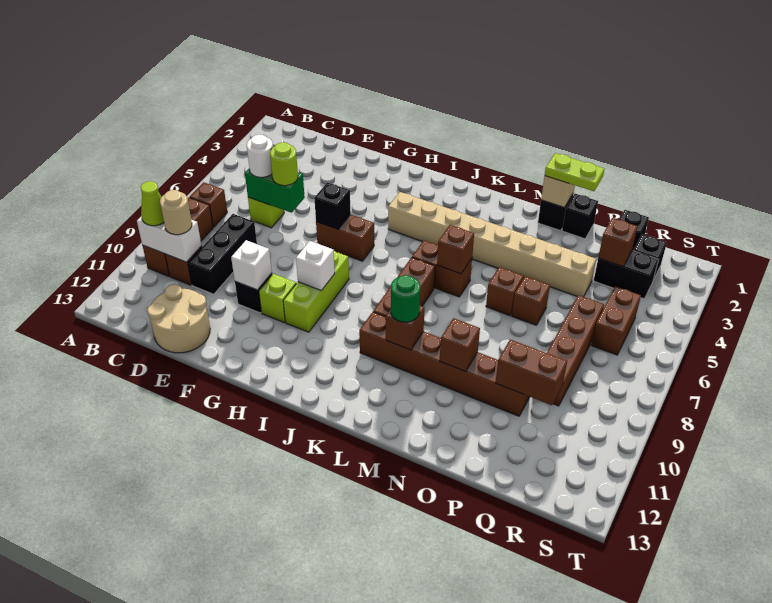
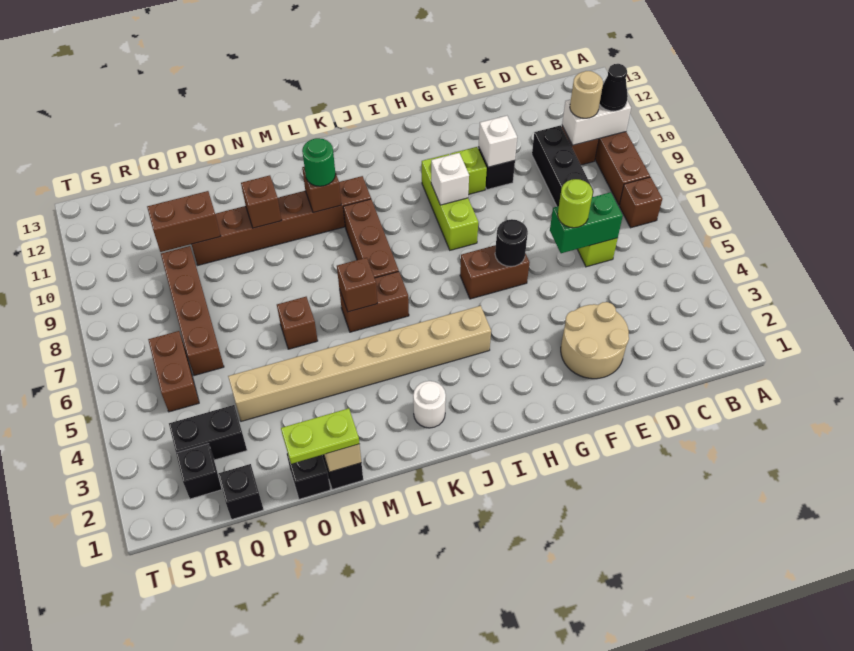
lime cone B10 level 3 -> black cone B10 level 3
white round brick D6 level 3 -> white round brick K2 level 1
tan round brick D12:E13 level 1 -> tan round brick E2:F3 level 1
black brick G6 level 2 -> black round brick G6 level 2
brown brick O6 level 1 -> none
brown brick Q3 level 2 -> none

